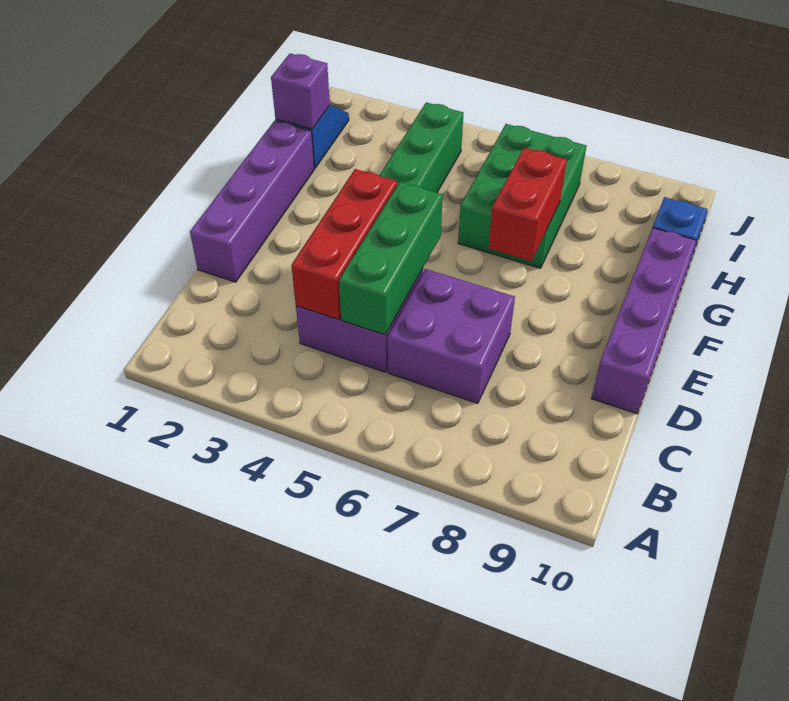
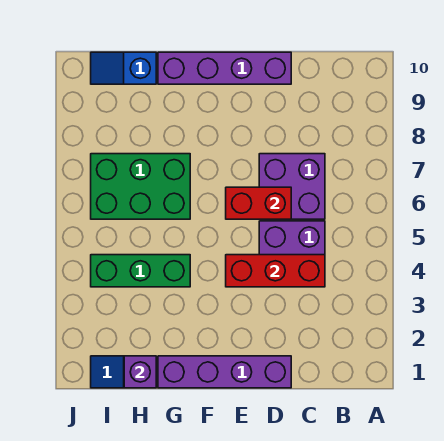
green brick C5:E5 level 2 -> none
red brick F7:G7 level 2 -> red brick D6:E6 level 2

